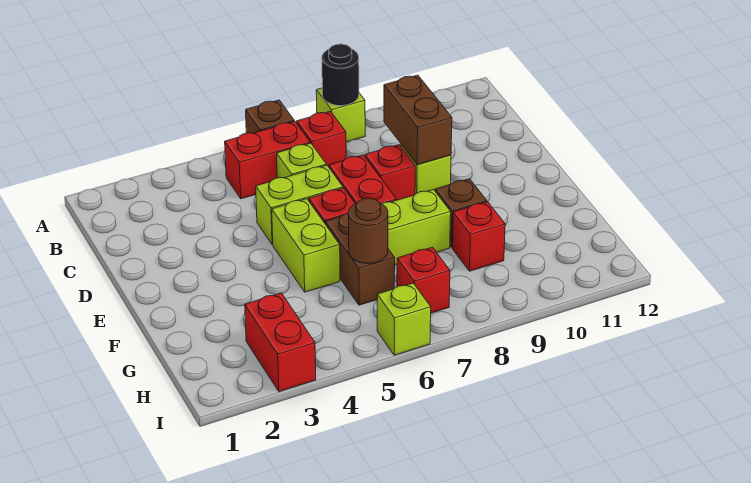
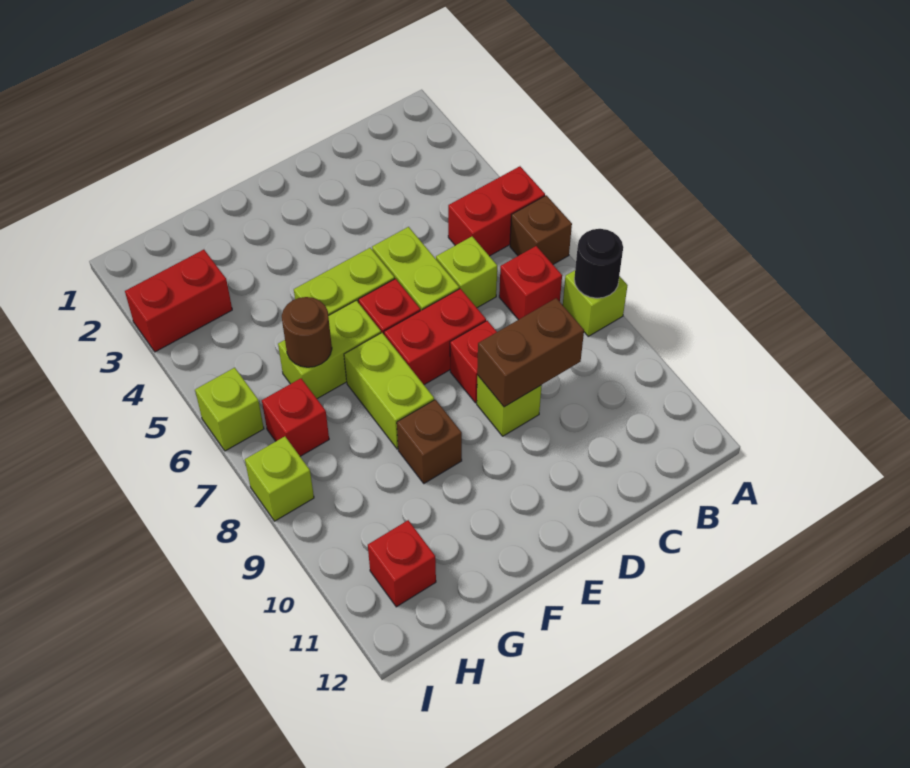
red brick B5:B6 level 1 -> red brick A5:B5 level 1
brown brick F6:G6 level 1 -> lime brick F6:G6 level 1
red brick G9 level 1 -> red brick H11 level 1
none -> lime brick I8 level 1

